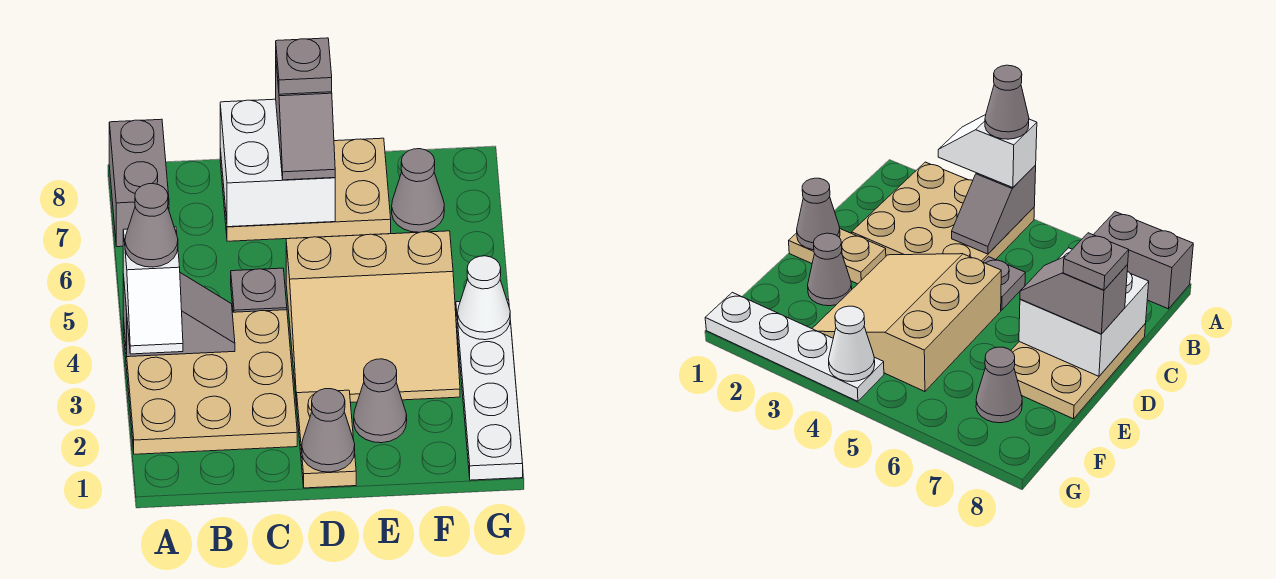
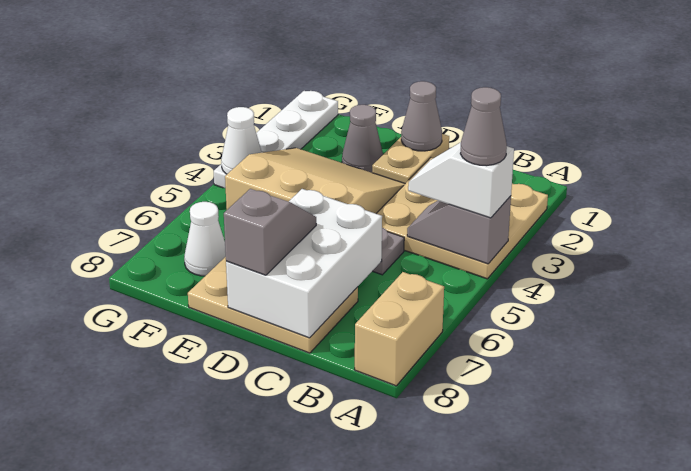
white slope A3:A4 level 3 top 4 -> white slope A4:B4 level 3 top A
grey brick A7:A8 level 1 -> tan brick A7:A8 level 1
white brick C7:D8 level 2 -> white brick C6:D8 level 2
grey plate D8 level 4 -> none
grey cone F7 level 1 -> white cone F7 level 1

